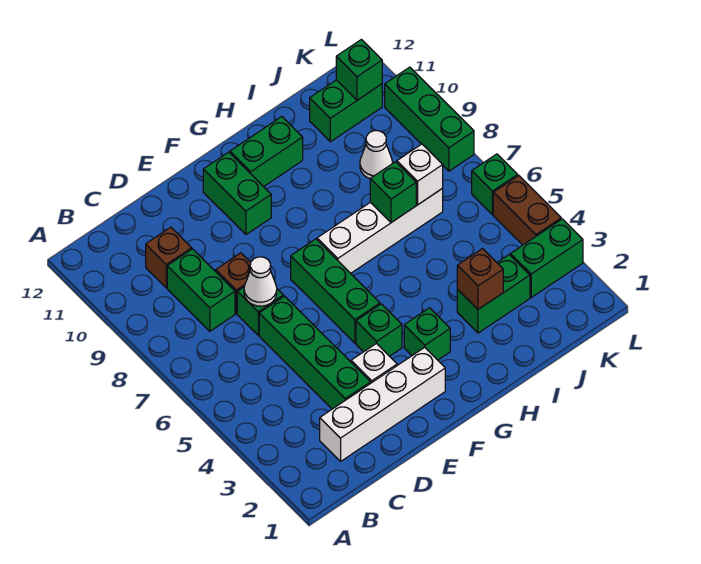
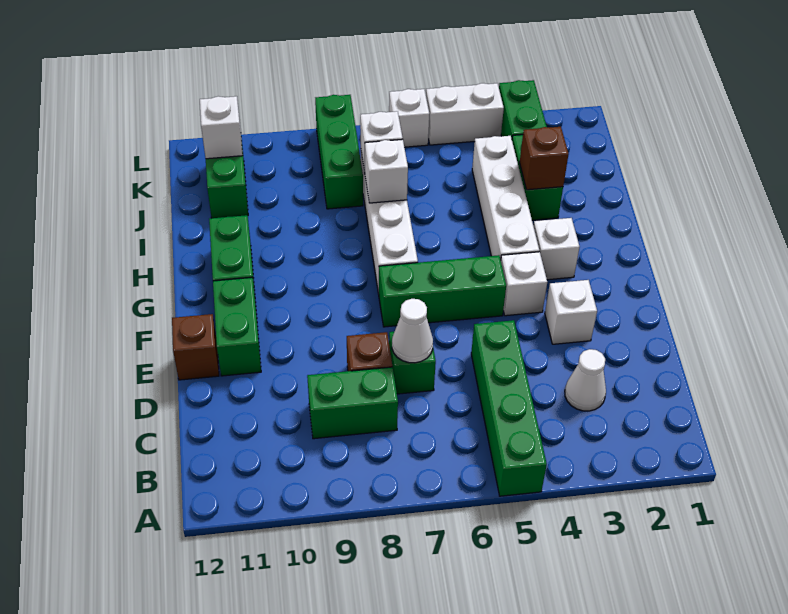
white brick C2:F2 level 1 -> white brick G4:J4 level 1
brown brick C10 level 1 -> brown brick E12 level 1
green brick D3:D6 level 1 -> green brick A5:D5 level 1
green brick F4 level 1 -> white brick F4 level 1
green brick F10:F11 level 1 -> green brick E11:F11 level 1
green brick G3 level 1 -> white brick G3 level 1
green brick I7 level 2 -> white brick I7 level 2
white cone J9 level 1 -> white cone C3 level 1
green brick K11 level 2 -> white brick K11 level 2
brown brick L4:L5 level 1 -> white brick L4:L5 level 1
green brick L6 level 1 -> white brick L6 level 1
green brick L8:L10 level 1 -> green brick J8:L8 level 1

